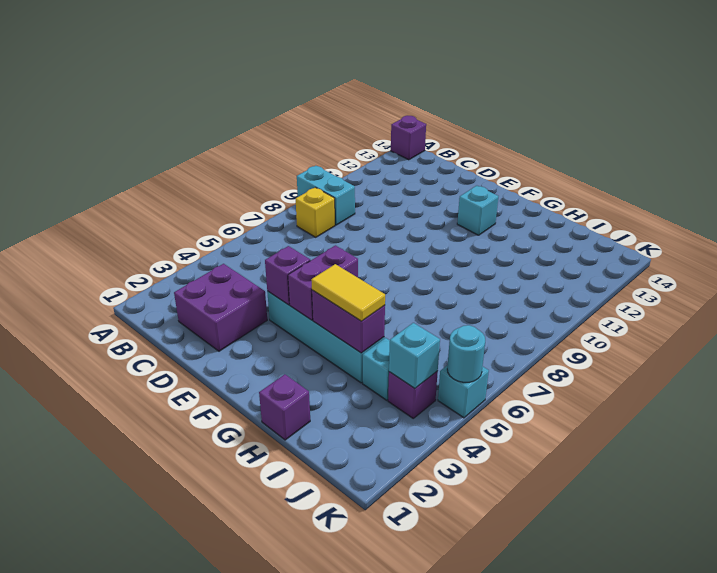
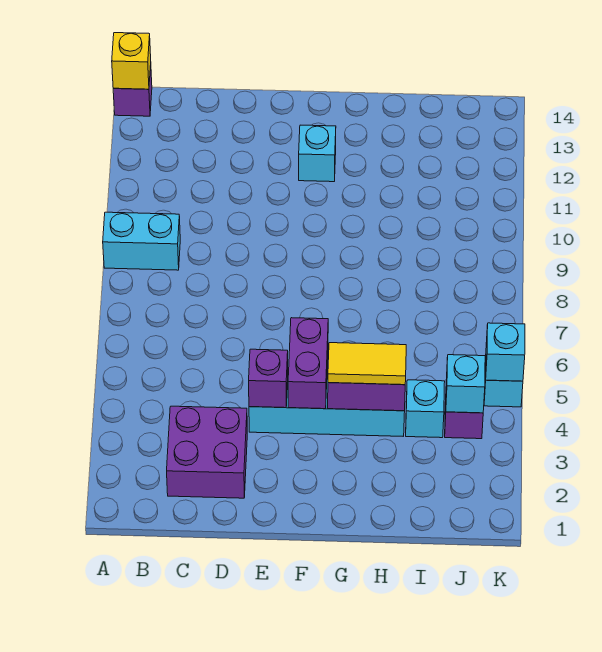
yellow brick B8 level 1 -> yellow brick A14 level 2
purple brick H1 level 1 -> none
cyan round brick K5 level 2 -> cyan brick K5 level 2

